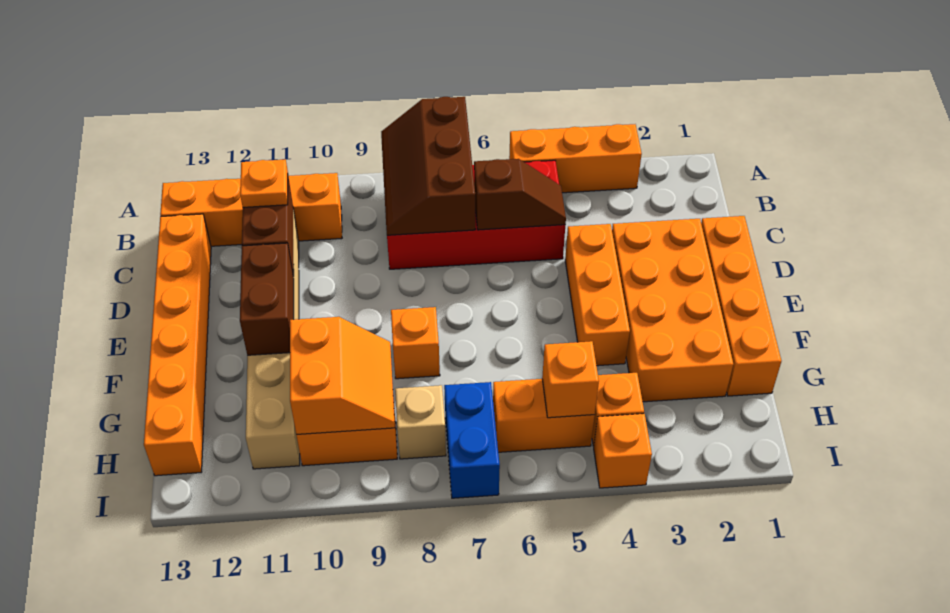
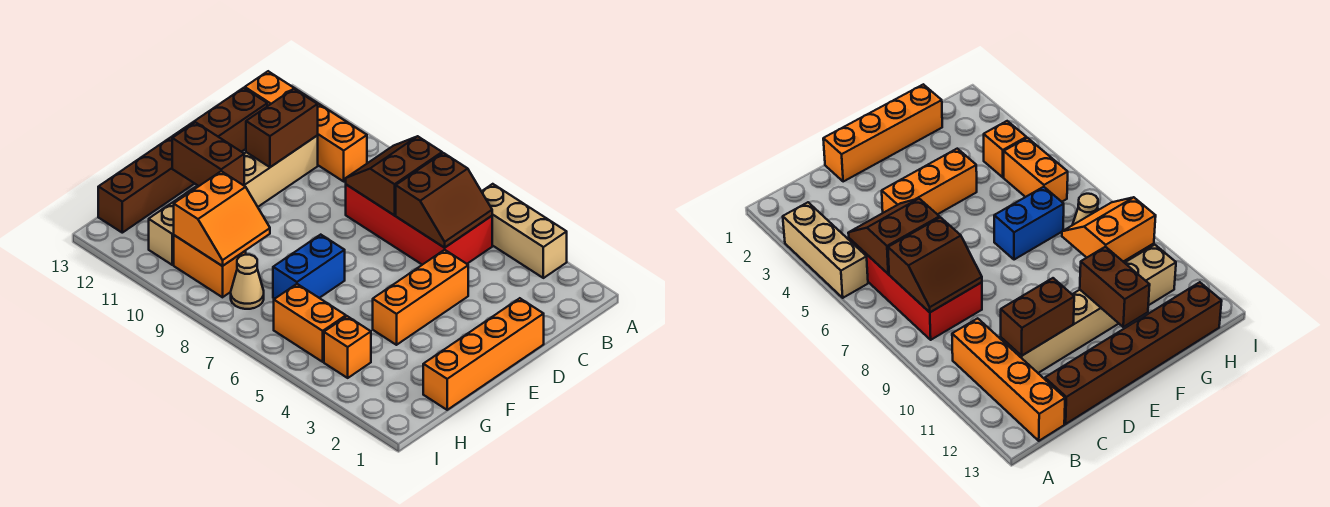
orange brick A3:A5 level 1 -> tan brick A3:A5 level 1
brown slope A7:C8 level 2 top 7 -> brown slope B7:C8 level 2 top 7
brown slope C5:C6 level 2 top 6 -> brown slope B5:C6 level 2 top 6
orange plate C11 level 3 -> none
orange brick C13:H13 level 1 -> brown brick C13:H13 level 1
orange brick D2:G3 level 1 -> none
brown brick E11:F11 level 2 -> brown brick F11:F12 level 2
orange brick F8 level 1 -> none
orange brick H5 level 2 -> none
blue brick H7:I7 level 1 -> blue brick F7:G7 level 1
tan brick H8 level 1 -> tan cone H8 level 1
orange brick I4 level 1 -> none

